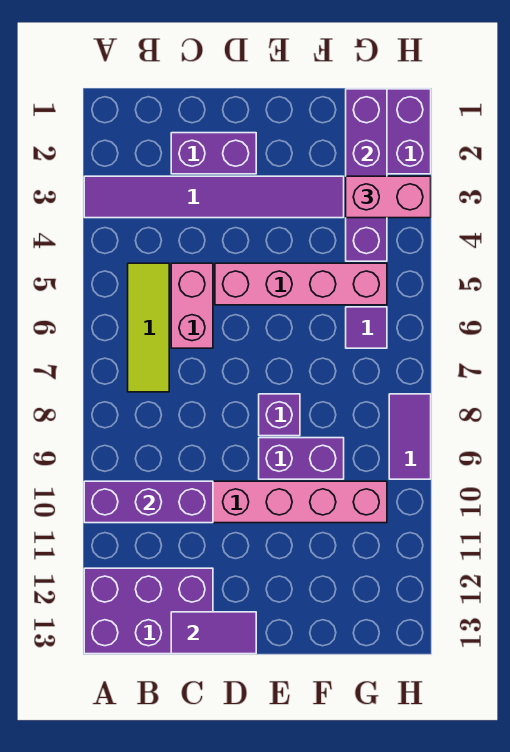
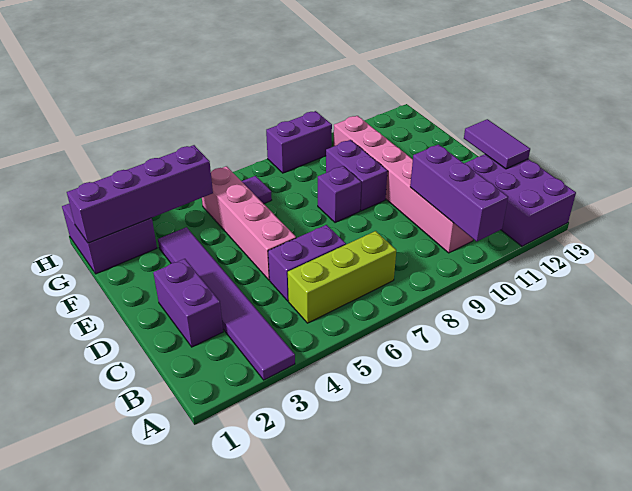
lime tile B5:B7 level 1 -> lime brick B5:B7 level 1
pink brick C5:C6 level 1 -> purple brick C5:C6 level 1
pink brick G3:H3 level 3 -> none
purple tile H8:H9 level 1 -> purple brick H8:H9 level 1

